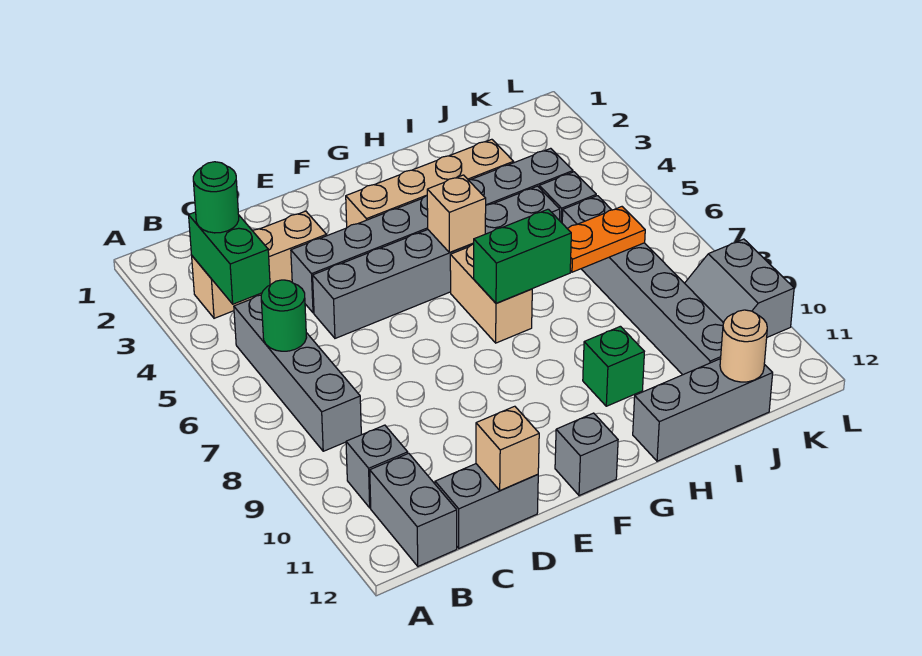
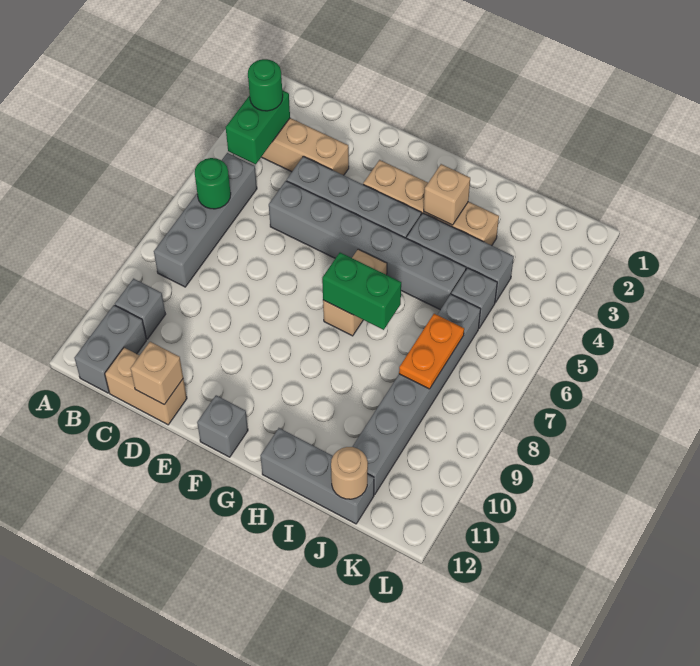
grey brick C12:D12 level 1 -> tan brick C12:D12 level 1
tan brick G5 level 2 -> tan brick H3 level 2
green brick H10 level 1 -> none
orange plate I7:J7 level 2 -> orange plate J7:J8 level 2
grey slope K9:L10 level 1 top L -> none

